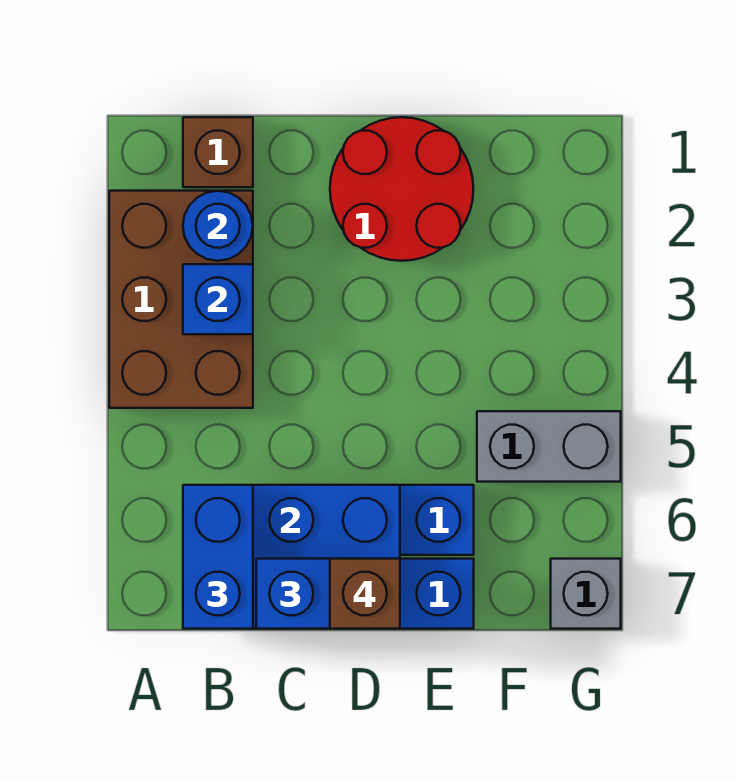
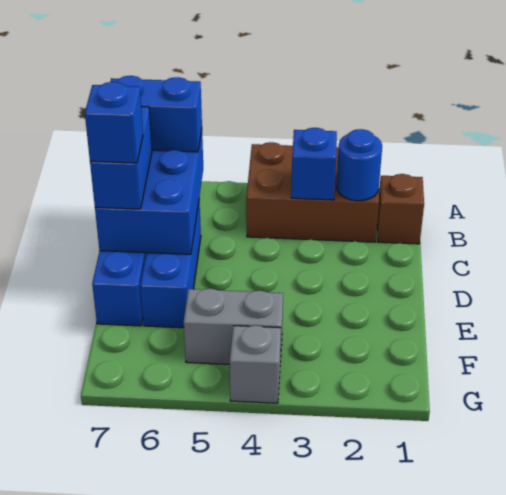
red round brick D1:E2 level 1 -> none
brown brick D7 level 4 -> blue brick D7 level 4
grey brick F5:G5 level 1 -> grey brick F4:F5 level 1
grey brick G7 level 1 -> grey brick G4 level 1

